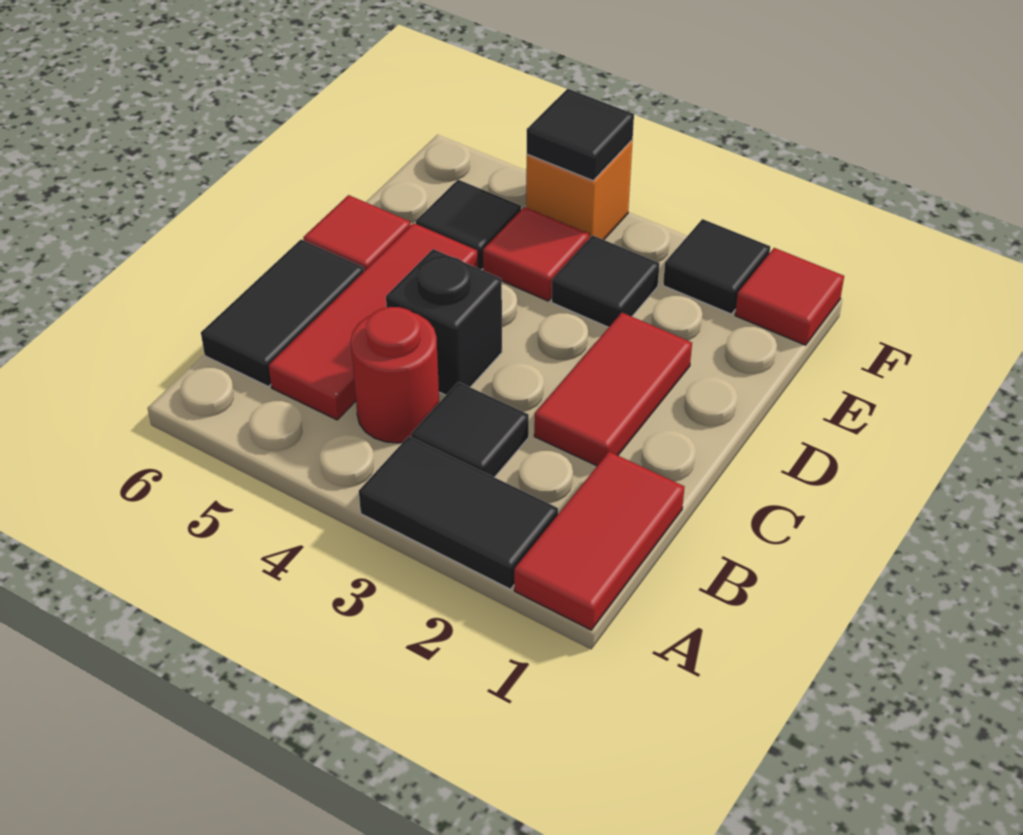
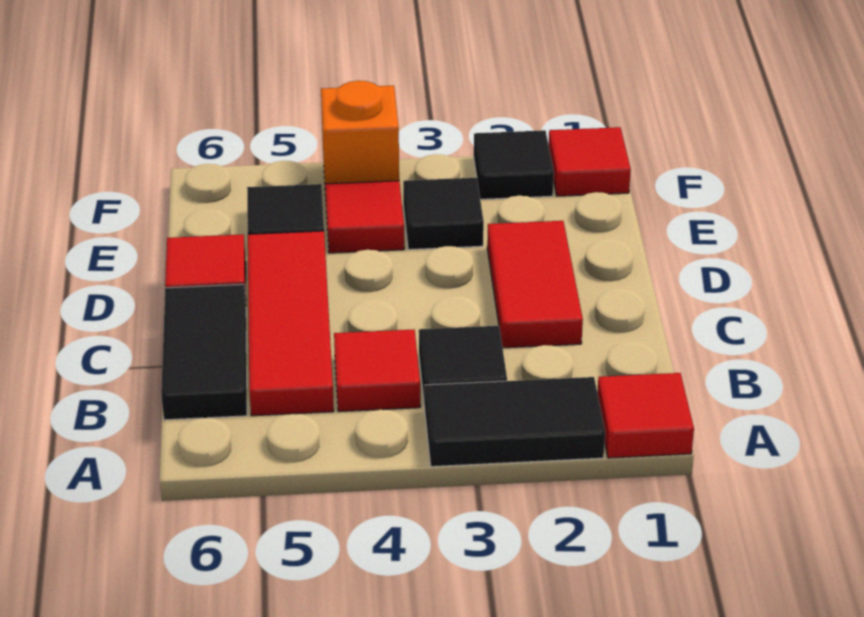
red tile A1:B1 level 1 -> red tile A1 level 1
red round brick B4 level 1 -> red tile B4 level 1
black brick C4 level 1 -> none
black tile F4 level 2 -> none

